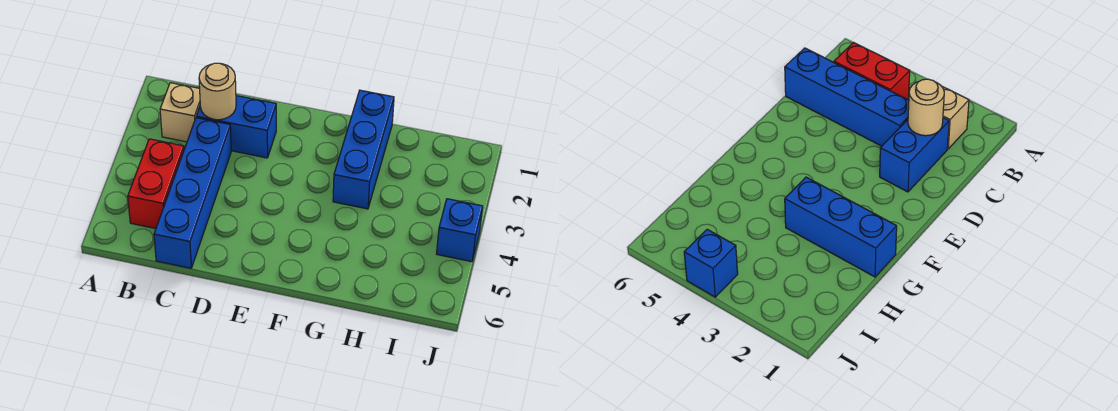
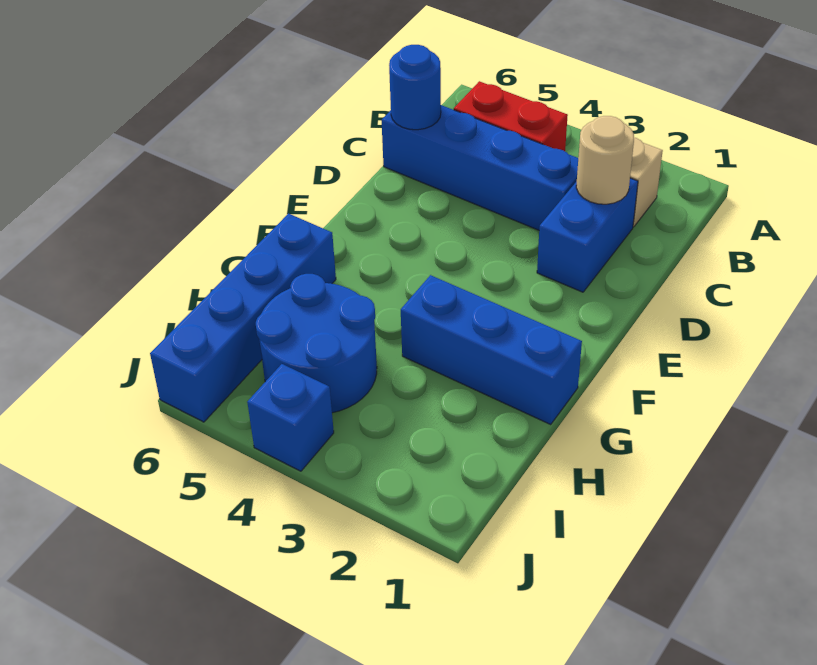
none -> blue round brick C6 level 2
none -> blue brick G6:J6 level 1
none -> blue round brick H4:I5 level 1

